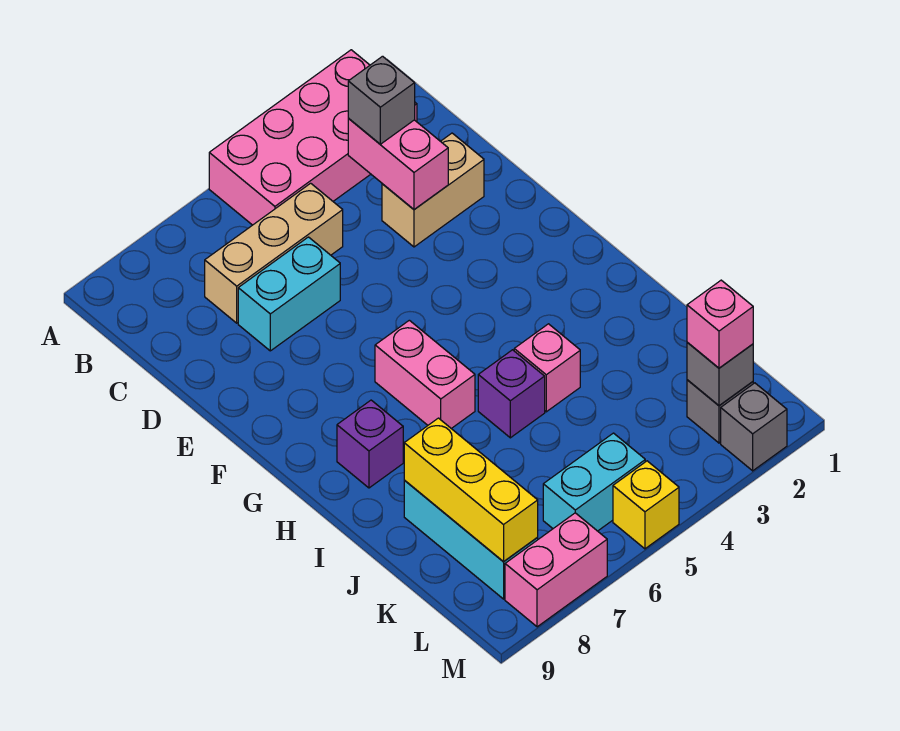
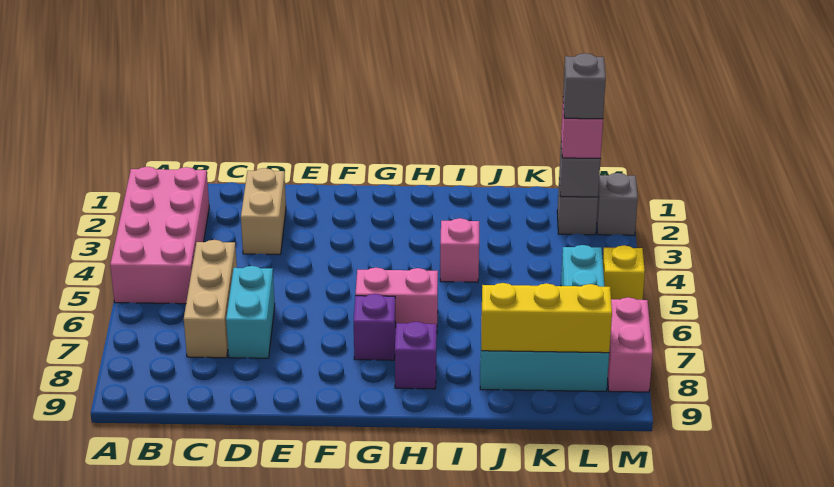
pink brick C3:D3 level 2 -> none
grey brick C3 level 3 -> grey brick L2 level 4
purple brick I5 level 1 -> purple brick G7 level 1

